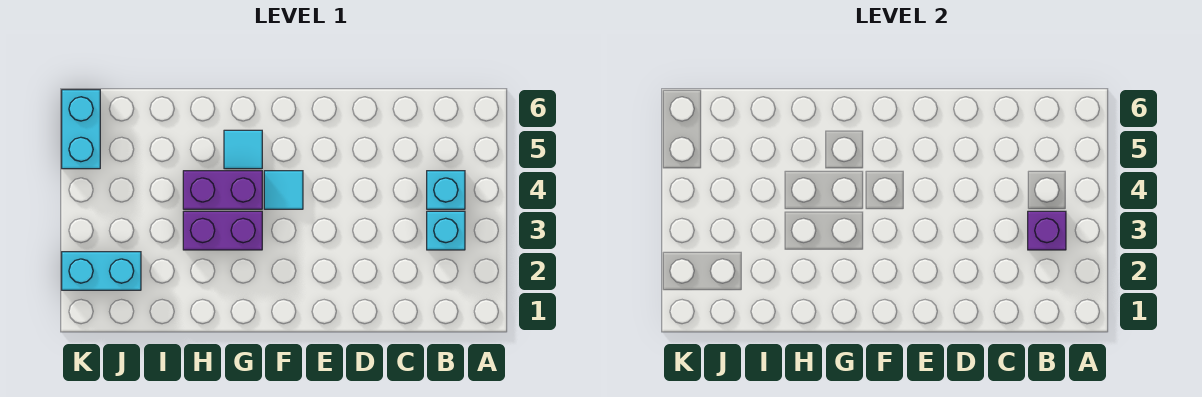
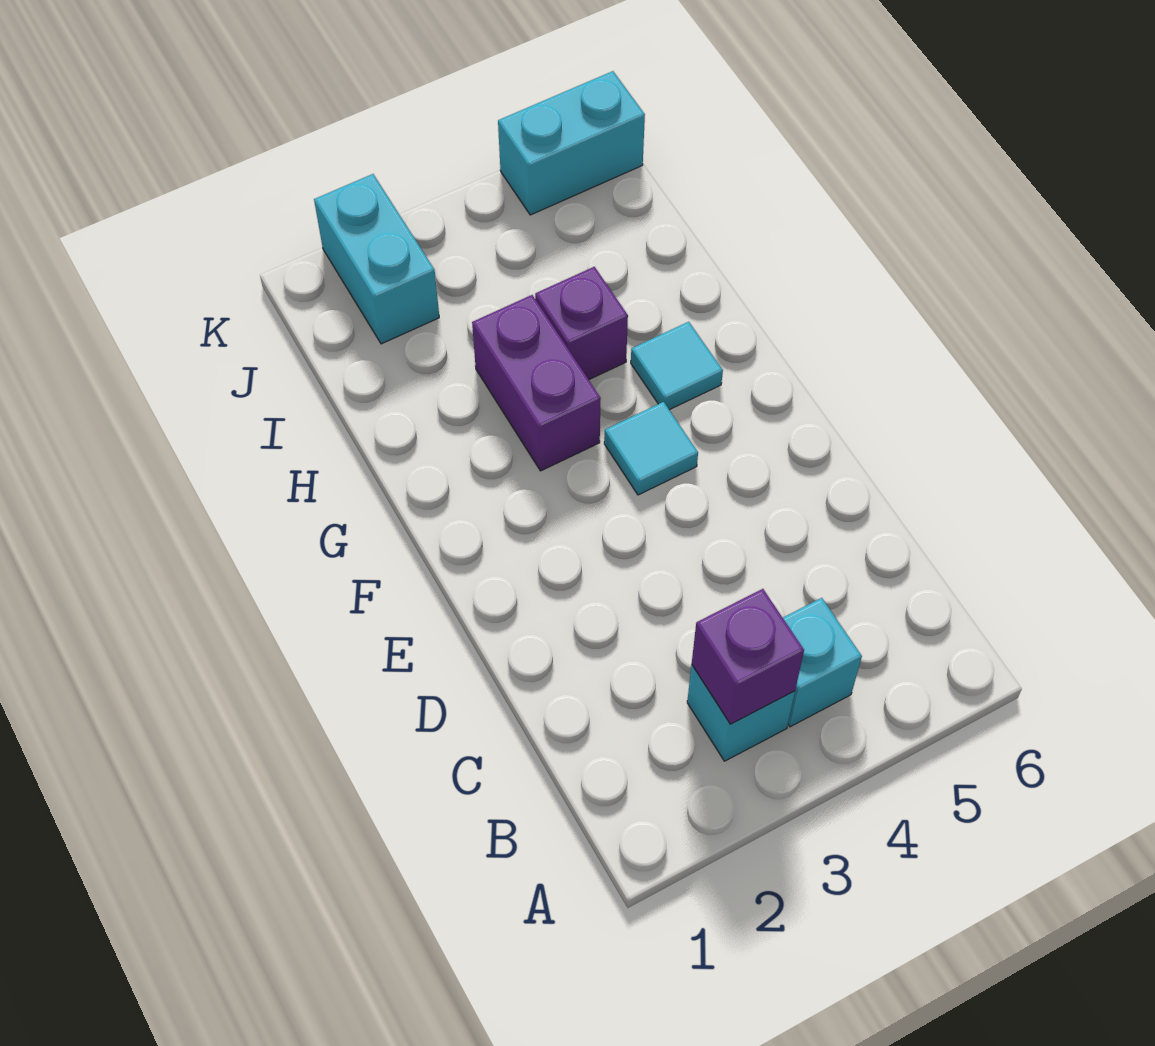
purple brick G4:H4 level 1 -> purple brick H4 level 1

